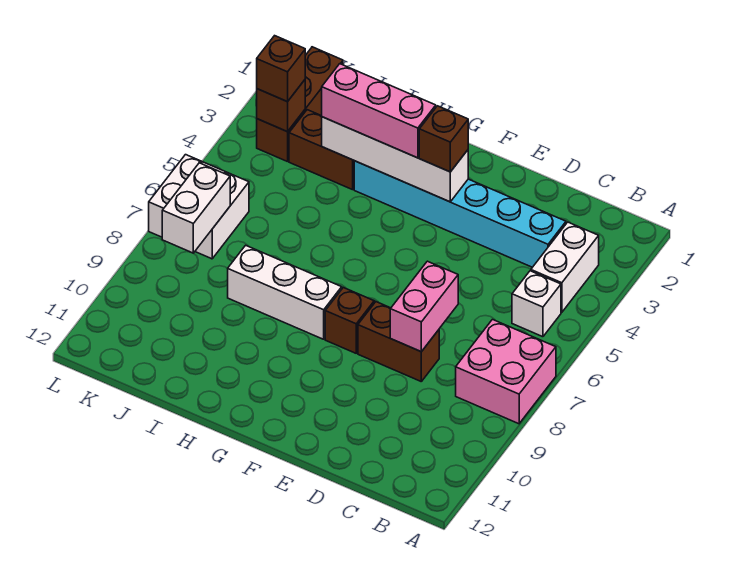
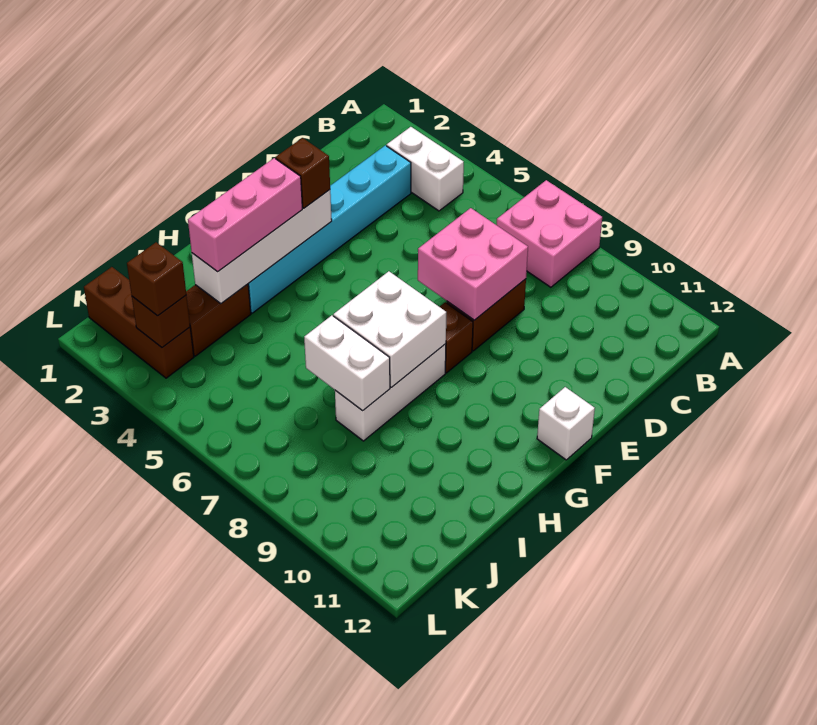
white brick B5 level 1 -> white brick F12 level 1
pink brick D7:D8 level 2 -> pink brick D7:E8 level 2
white brick K6:L7 level 1 -> white brick G7:H8 level 2
white brick K7:K8 level 2 -> white brick I7:I8 level 2

